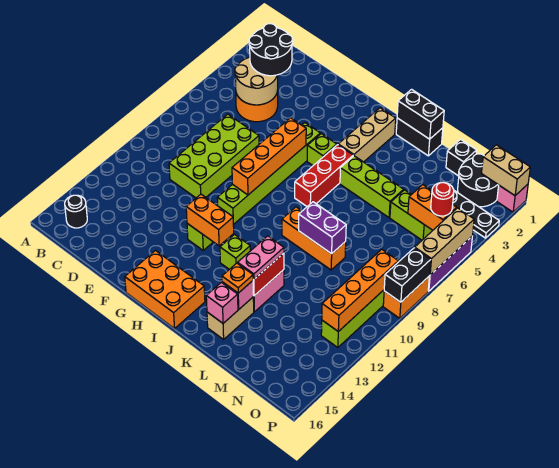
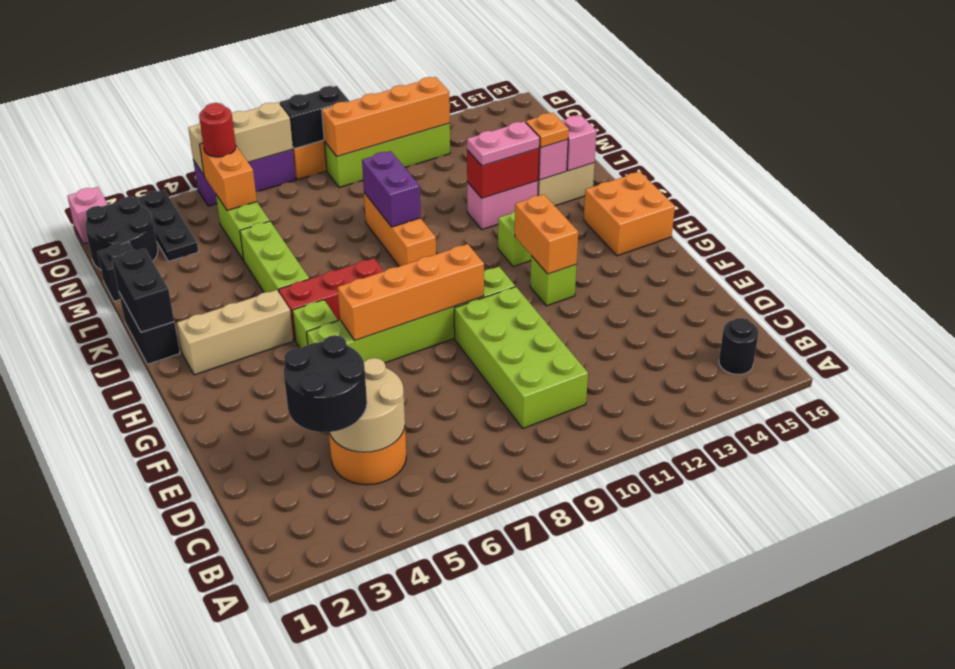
lime brick D7:E10 level 1 -> lime brick C9:F10 level 1
orange brick G15:I16 level 1 -> orange brick H15:I16 level 1
tan brick O1:P1 level 2 -> none

